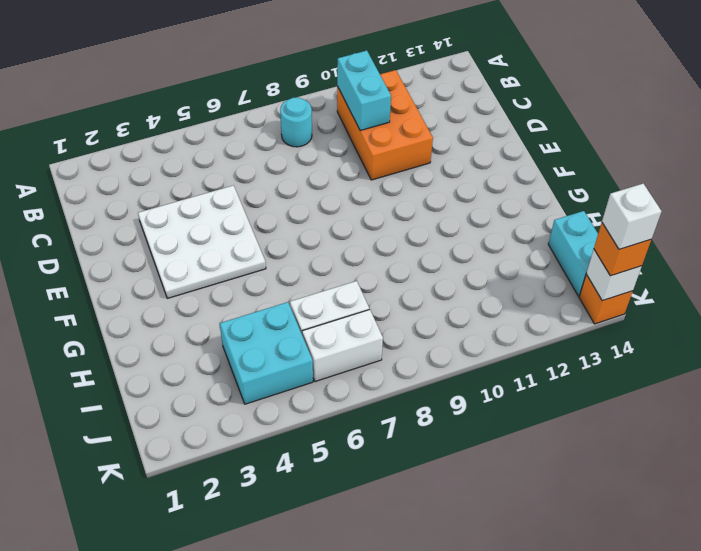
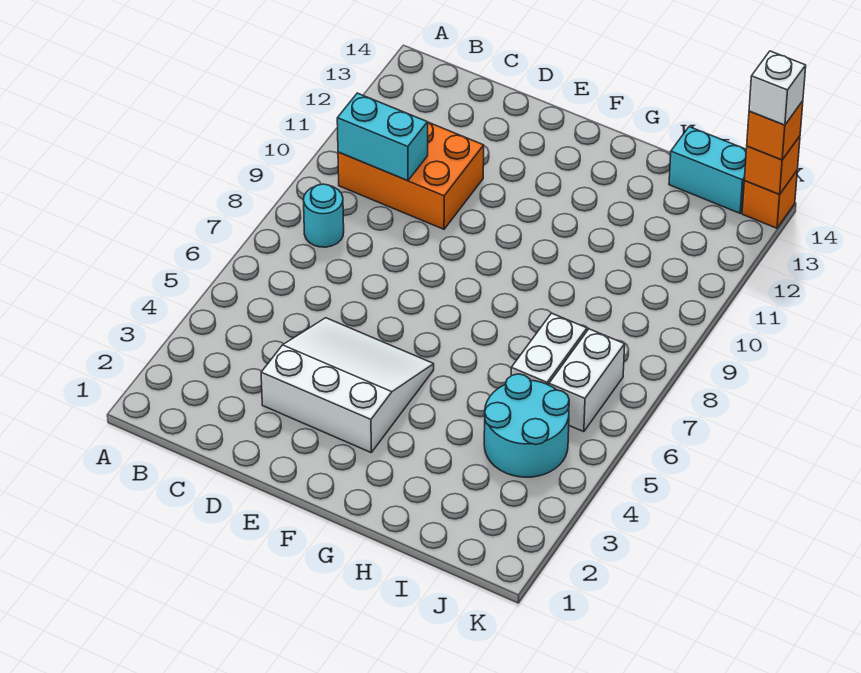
white plate D3:F5 level 1 -> white slope D3:F5 level 1 top 3
cyan brick I4:J5 level 1 -> cyan round brick I4:J5 level 1
white brick K14 level 2 -> orange brick K14 level 2

